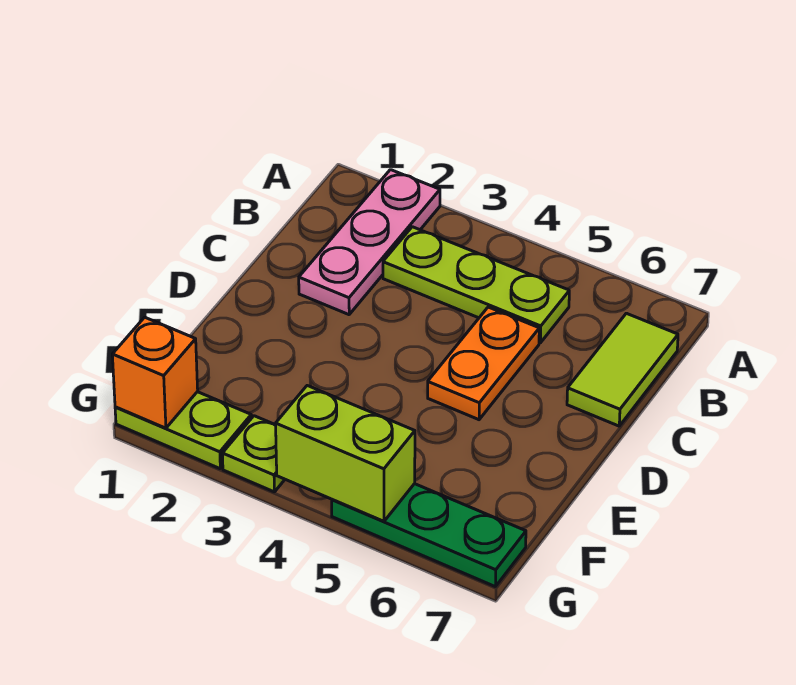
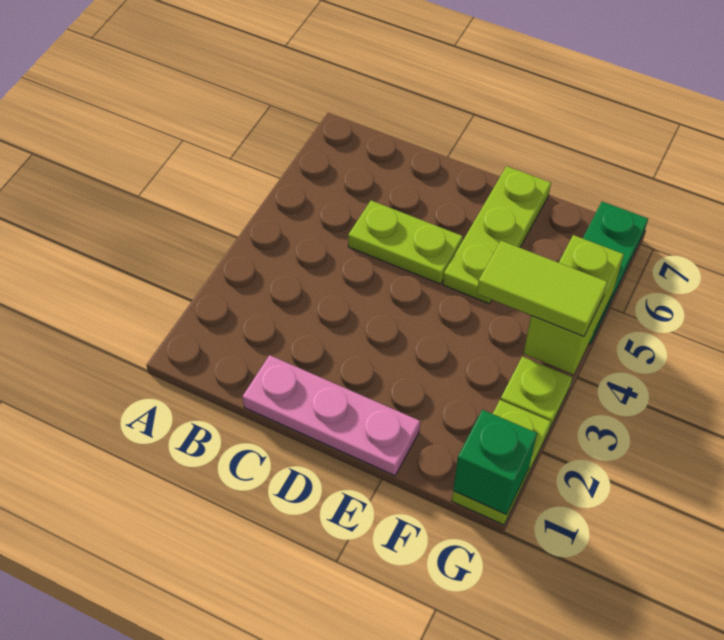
pink plate A2:C2 level 1 -> pink plate C1:E1 level 1
lime plate B3:B5 level 1 -> lime plate E5:E7 level 1
lime tile B7:C7 level 1 -> lime tile F4:G4 level 3
orange plate C5:D5 level 1 -> lime plate C5:D5 level 1
orange brick G1 level 2 -> green brick G1 level 2

